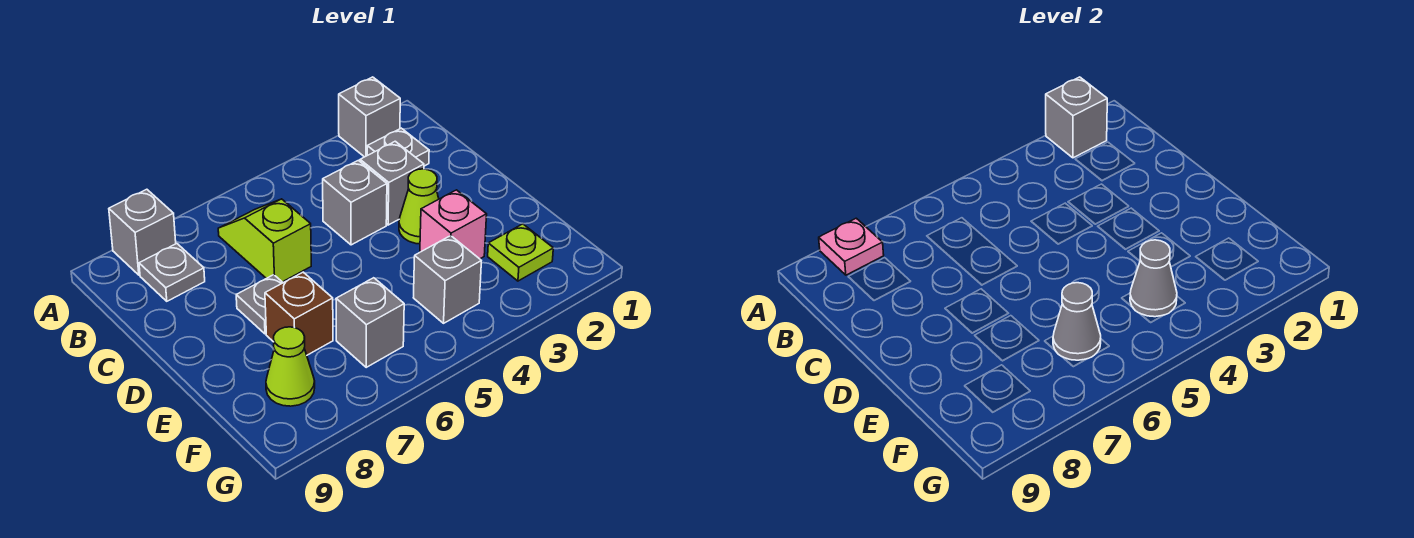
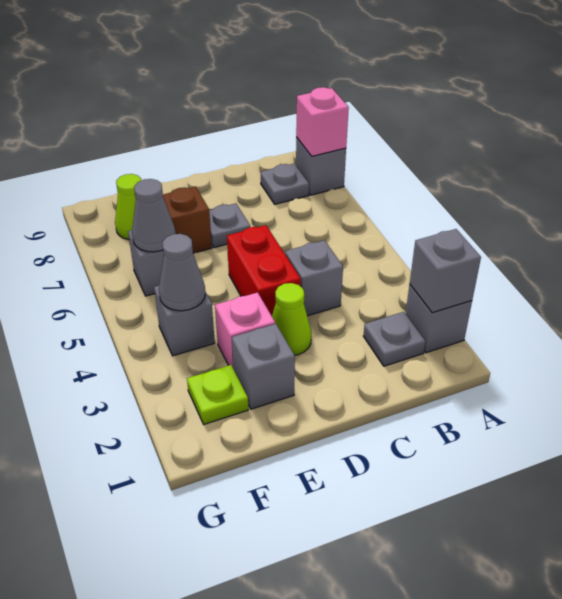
pink plate A8 level 2 -> pink brick A8 level 2
lime slope B6:C6 level 1 top C -> none
grey brick C3 level 1 -> grey brick E2 level 1
none -> red brick D4:D5 level 1

